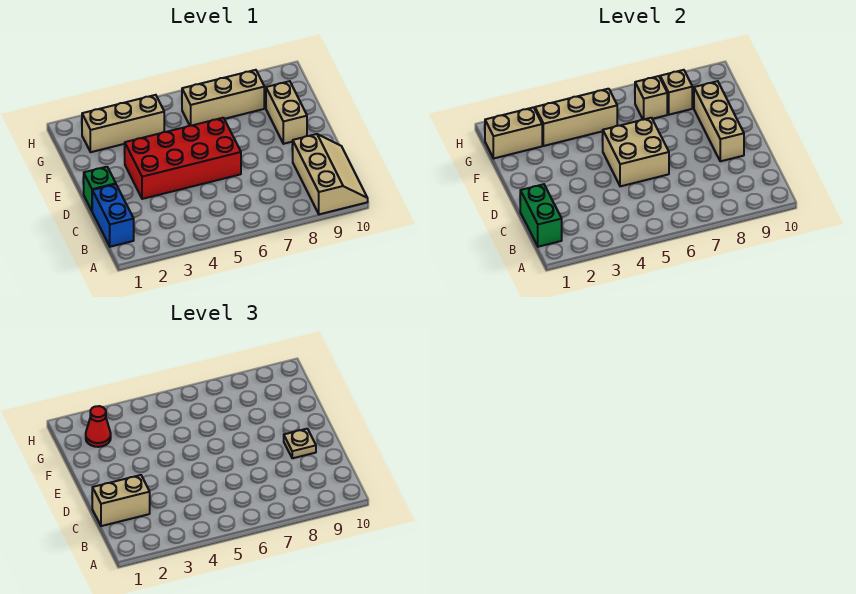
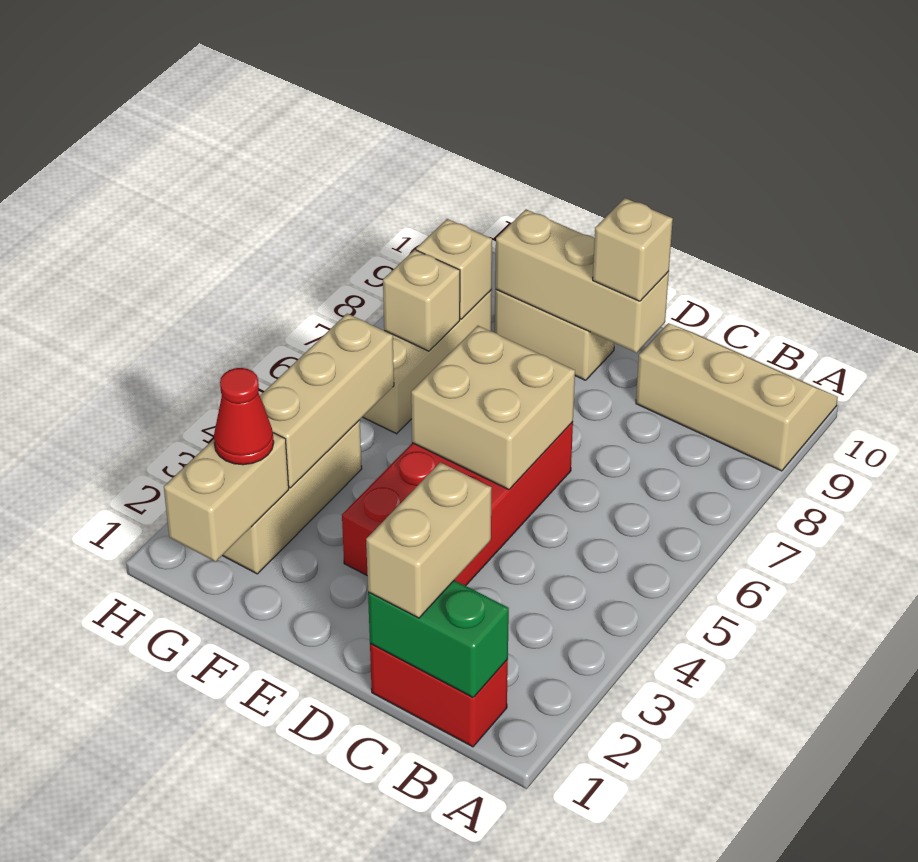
blue brick B1:C1 level 1 -> red brick B1:C1 level 1
green brick D1 level 1 -> none
tan plate D9 level 3 -> tan brick D9 level 3

